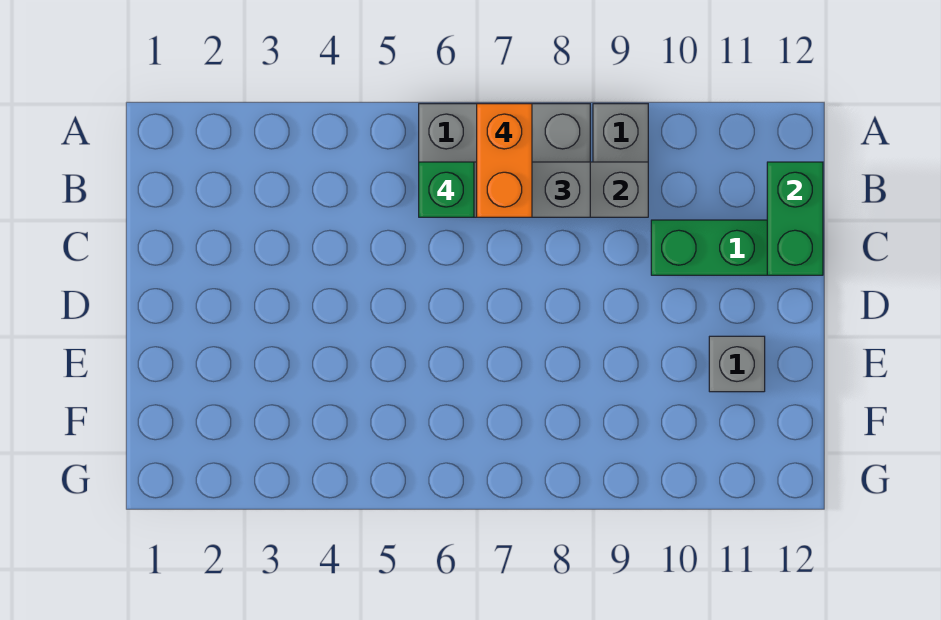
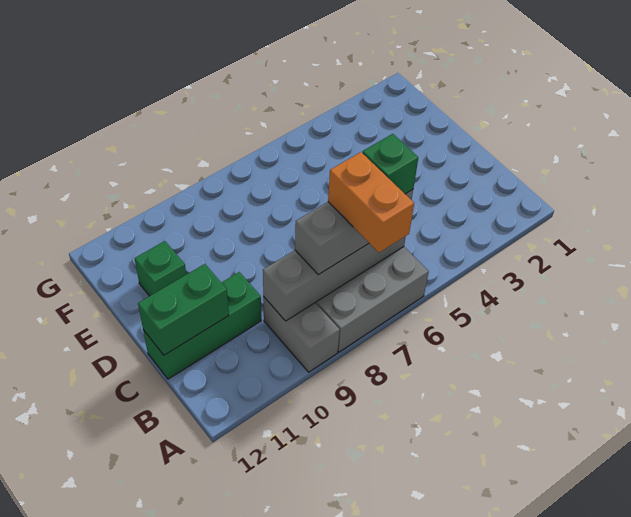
green brick B12:C12 level 2 -> green brick C11:C12 level 2
grey brick E11 level 1 -> green brick E11 level 1

